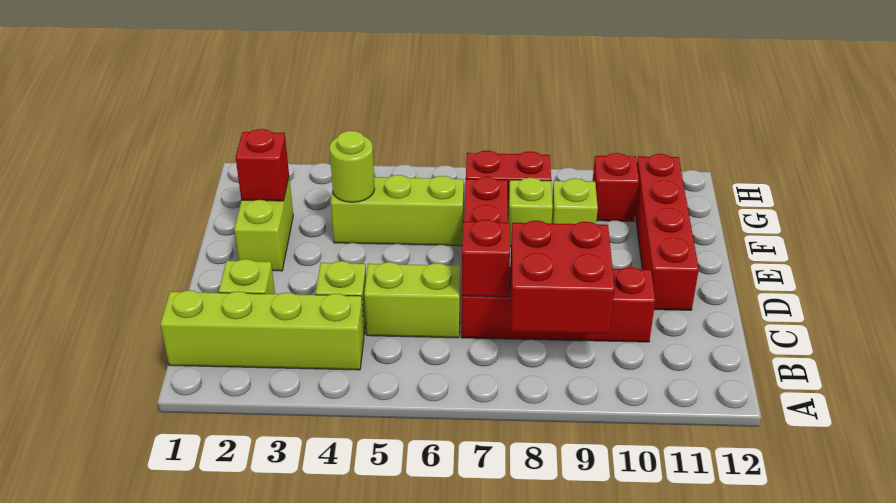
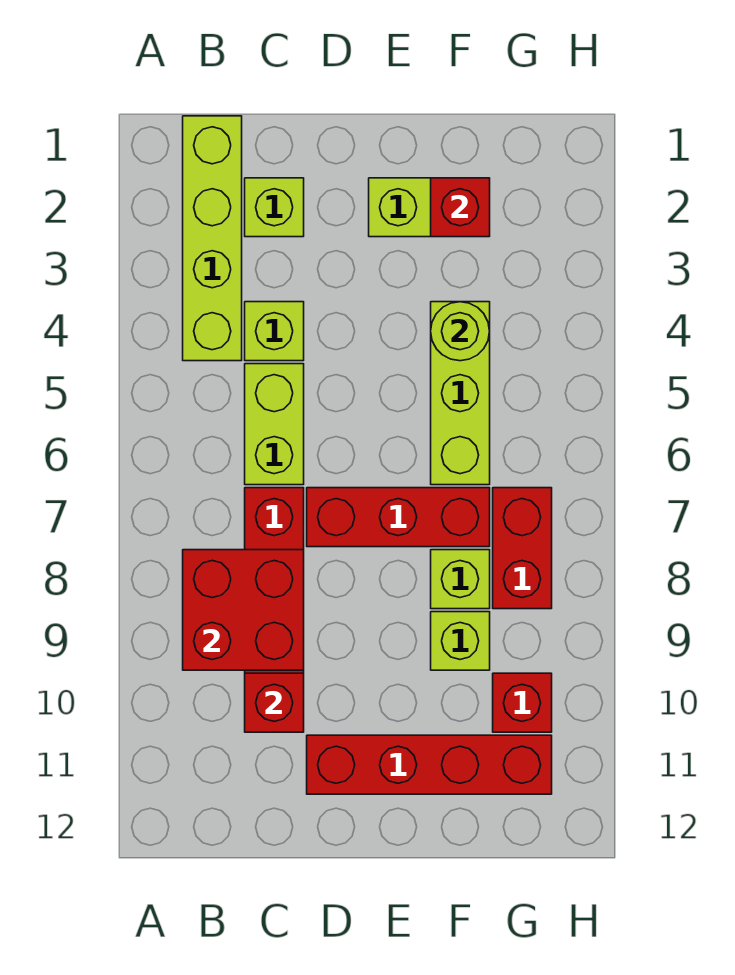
red brick C7 level 2 -> red brick C10 level 2

